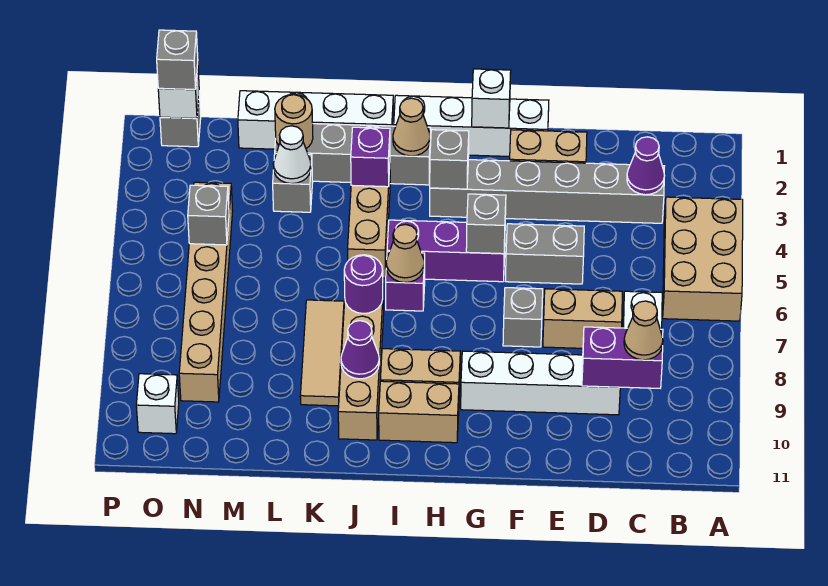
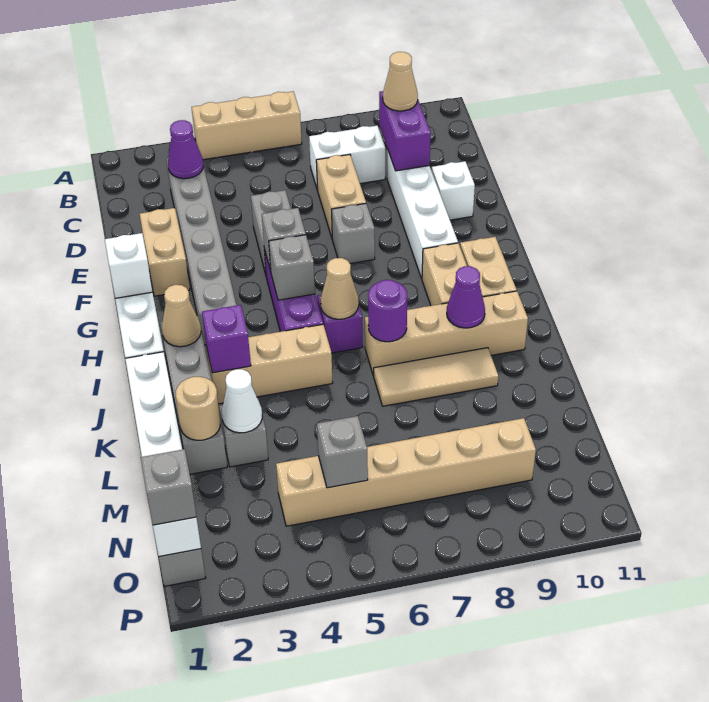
tan brick A4:B6 level 1 -> tan brick A4:A6 level 1
grey brick H3 level 2 -> grey brick H5 level 2
white brick O10 level 1 -> white brick E10 level 1

